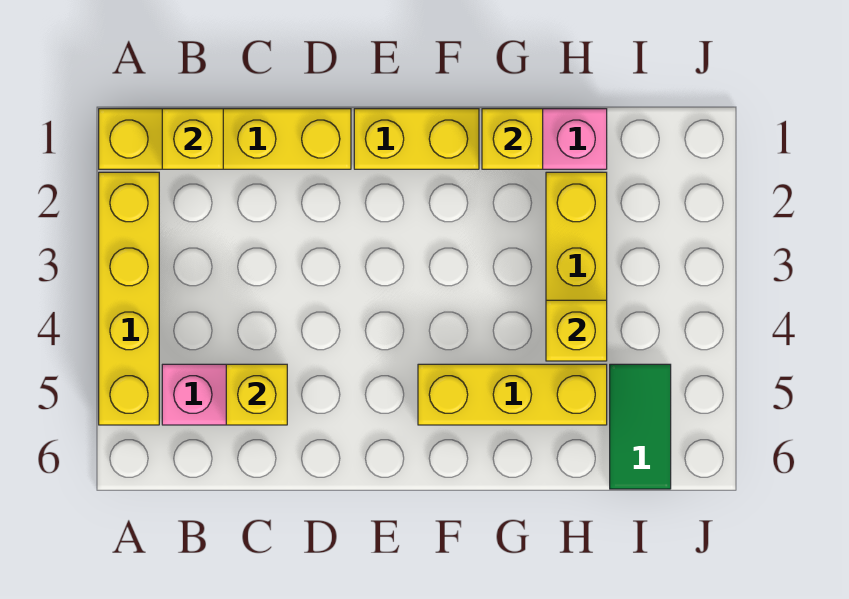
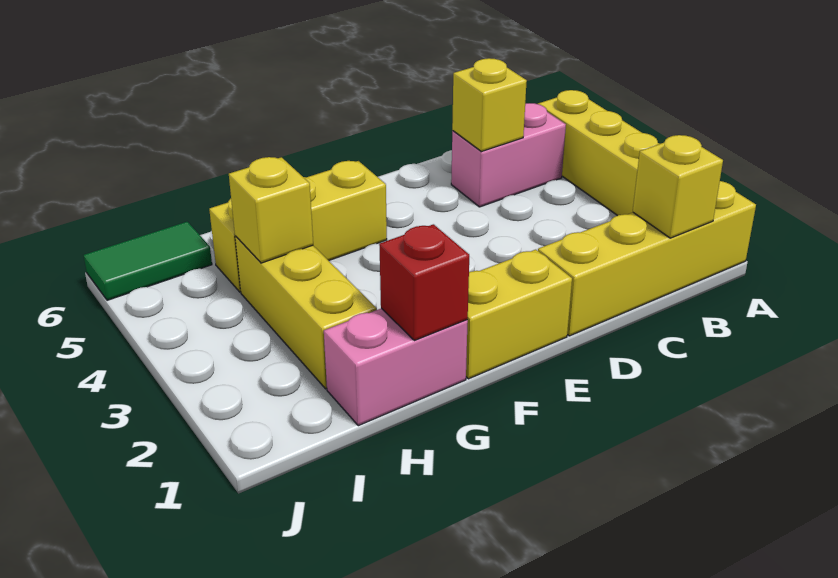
yellow brick G1 level 2 -> red brick G1 level 2
green tile I5:I6 level 1 -> green tile I6:J6 level 1

